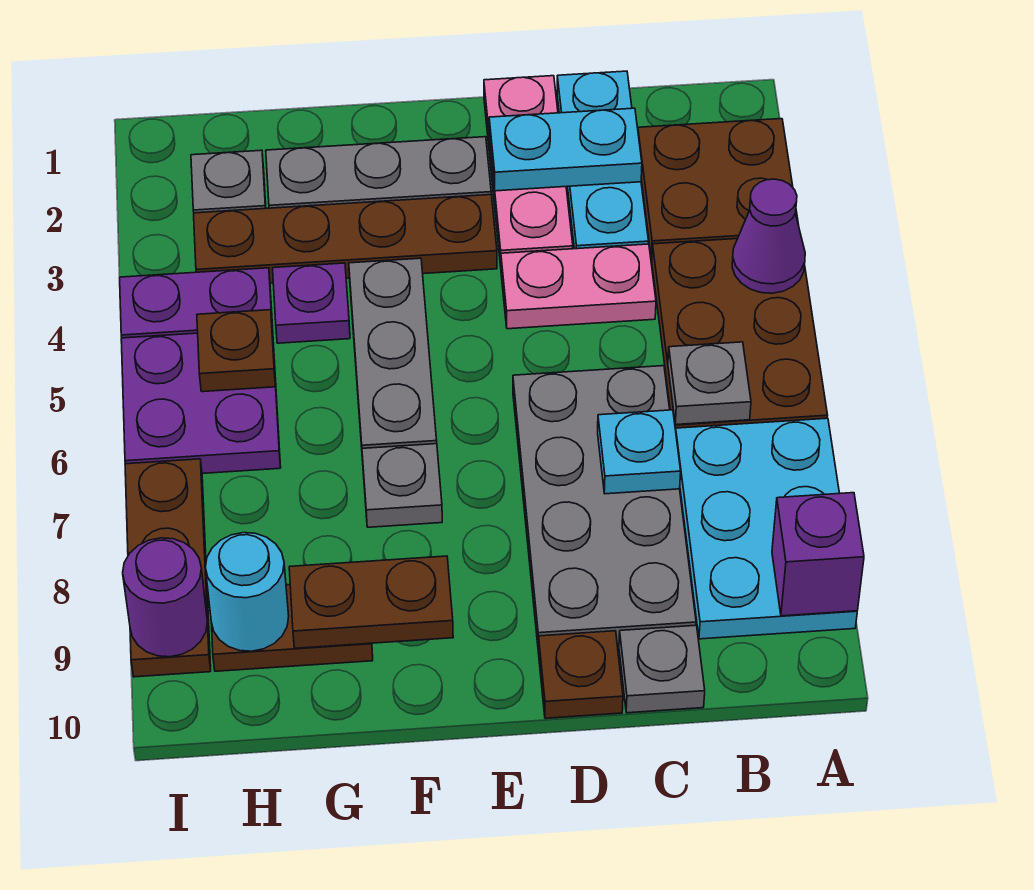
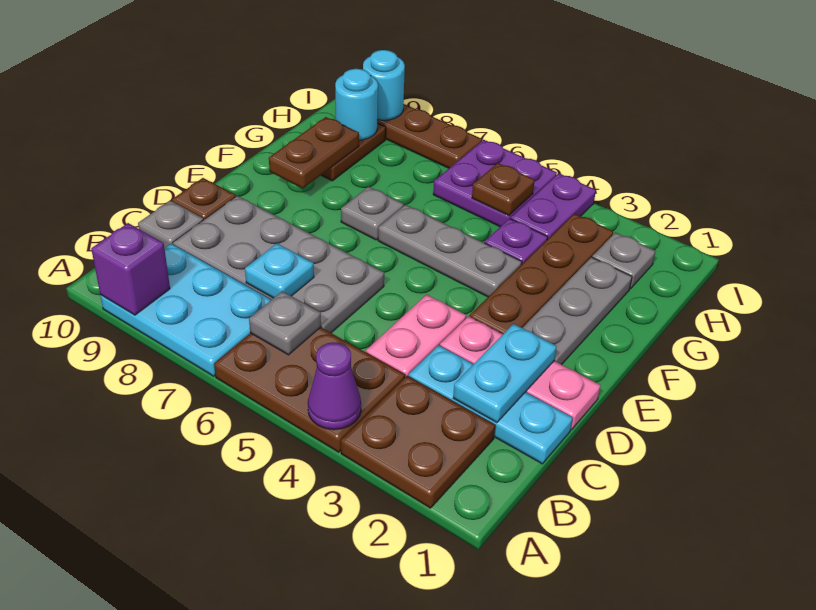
purple round brick I9 level 2 -> cyan round brick I9 level 2

